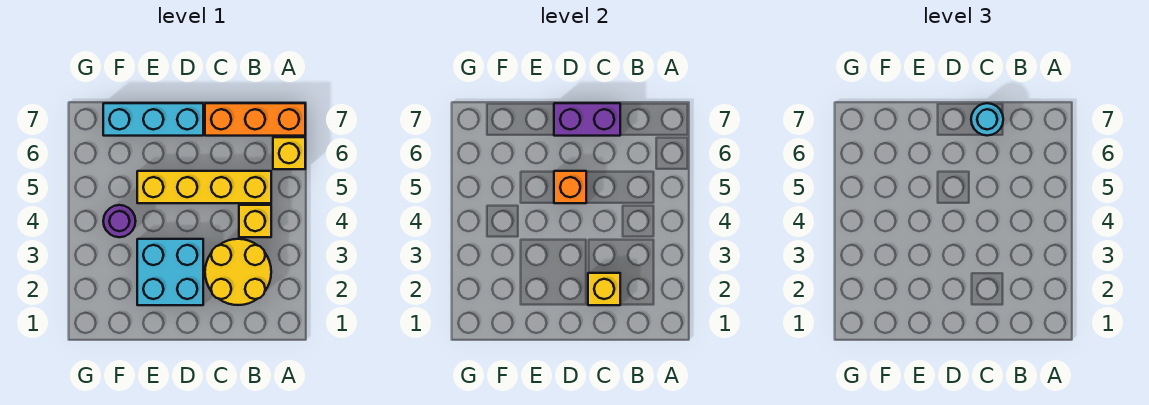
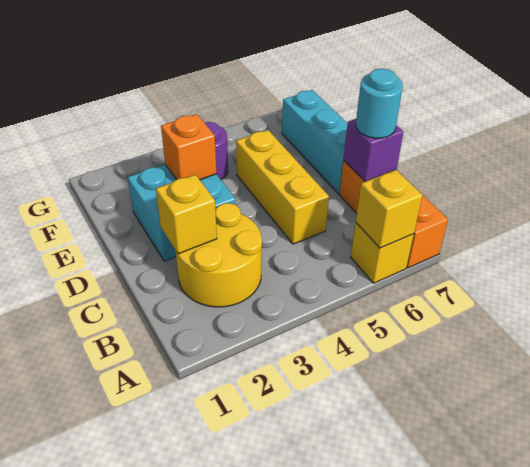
yellow brick B4 level 1 -> yellow brick A6 level 2
yellow brick B5:E5 level 1 -> yellow brick C5:E5 level 1
purple brick C7:D7 level 2 -> purple brick C7 level 2
orange brick D5 level 2 -> orange brick E3 level 2

